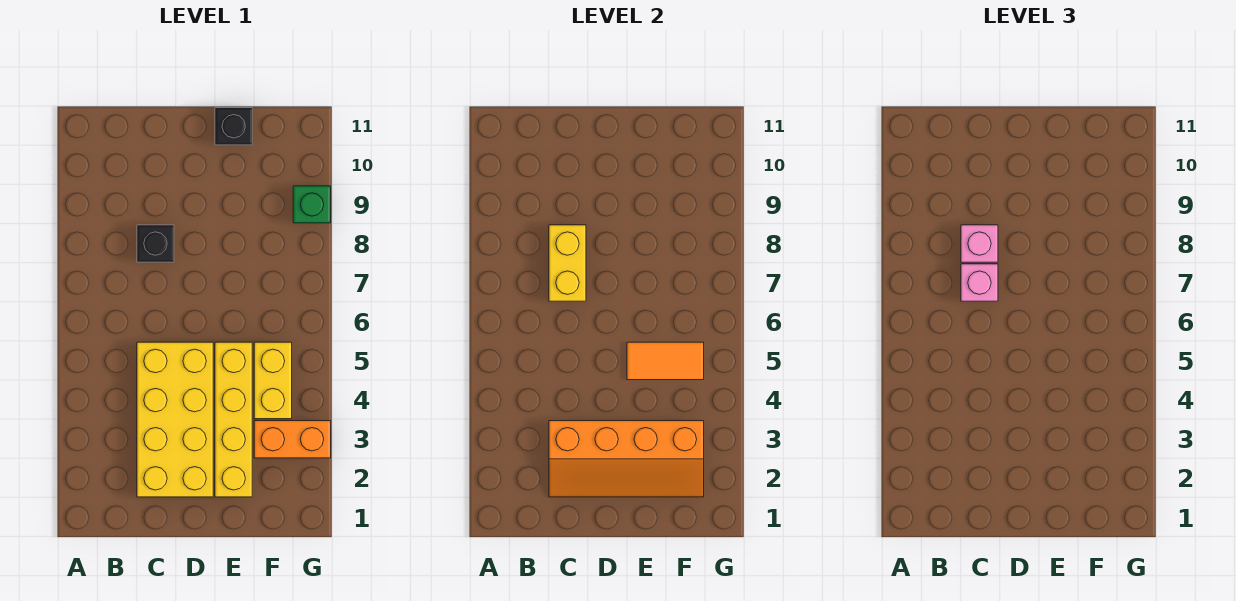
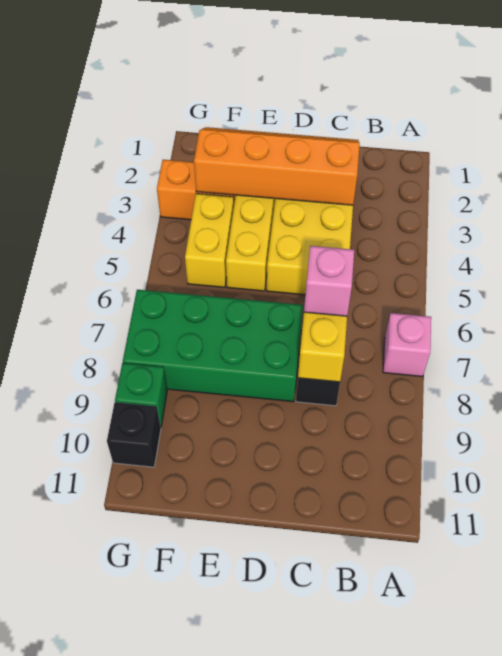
pink brick C8 level 3 -> pink brick A7 level 1
none -> green brick D7:G8 level 1
orange tile E5:F5 level 2 -> none
black brick E11 level 1 -> black brick G10 level 1

